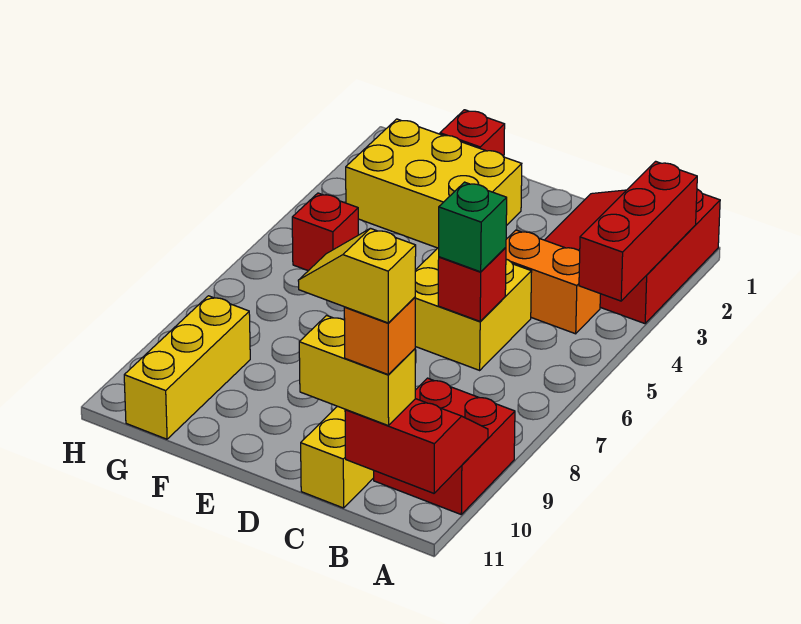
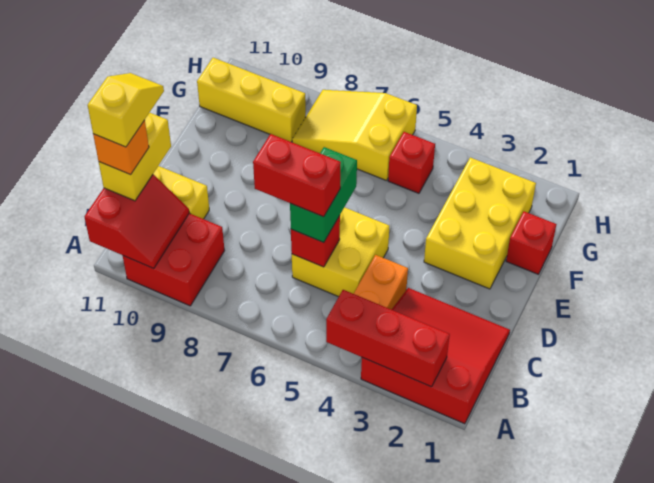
green brick C6 level 3 -> green brick C6:D6 level 3
none -> red brick C6:C7 level 4
none -> yellow slope G6:H8 level 1 top 6

